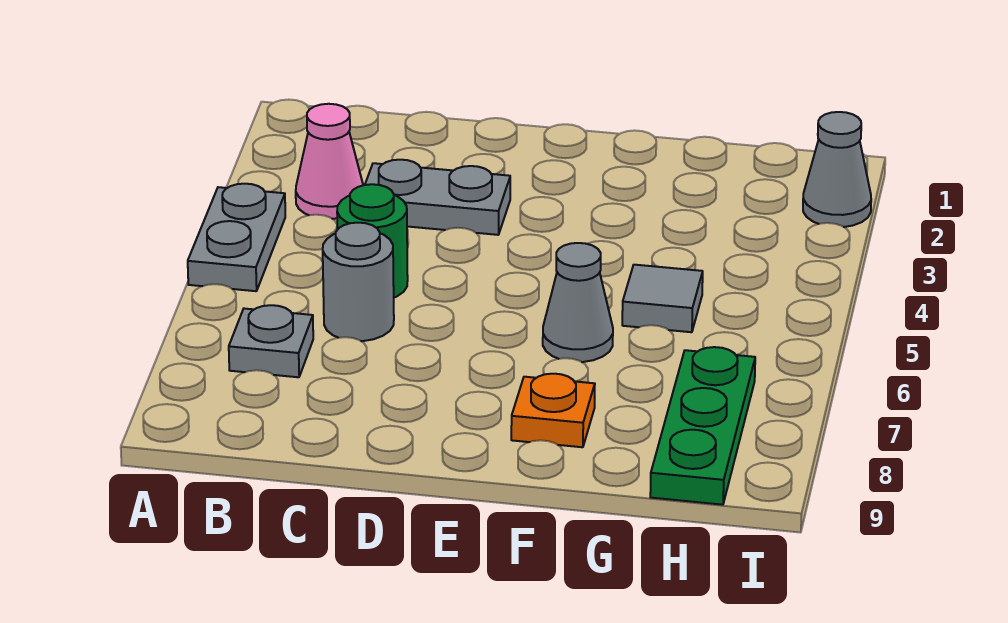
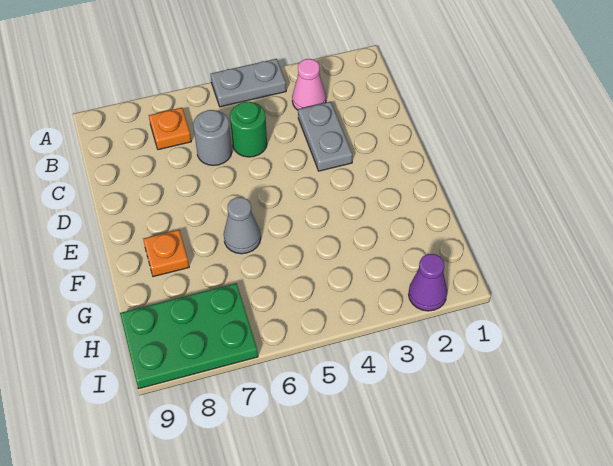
grey plate B7 level 1 -> orange plate B7 level 1
grey tile G5 level 1 -> none
green plate H7:H9 level 1 -> green plate H7:I9 level 1
grey cone I2 level 1 -> purple cone I2 level 1

